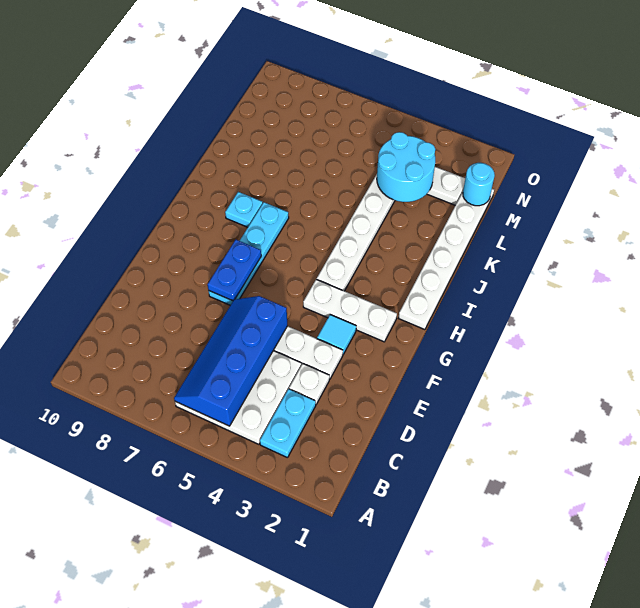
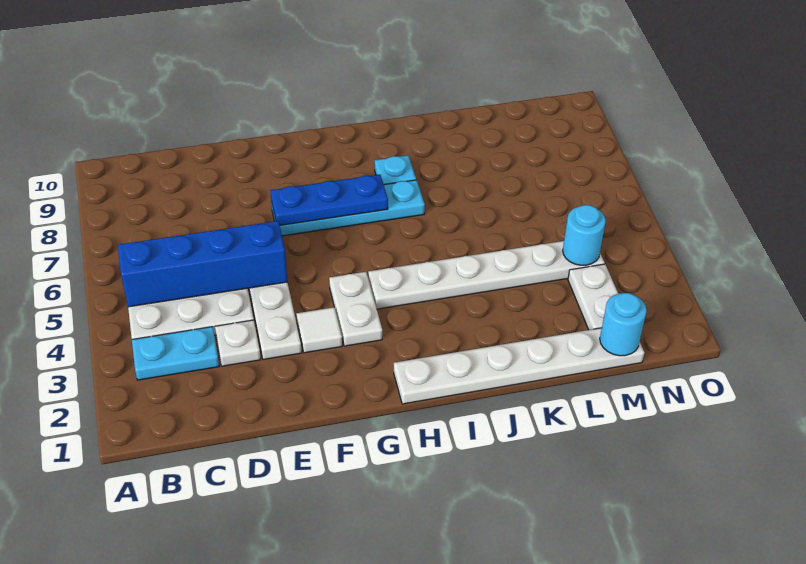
cyan tile F3 level 1 -> white tile F3 level 1
blue plate F7:G7 level 2 -> blue plate F7:H7 level 2
white plate G2:G4 level 1 -> white plate G3:G4 level 1
cyan round brick L3:M4 level 2 -> cyan round brick M4 level 2

